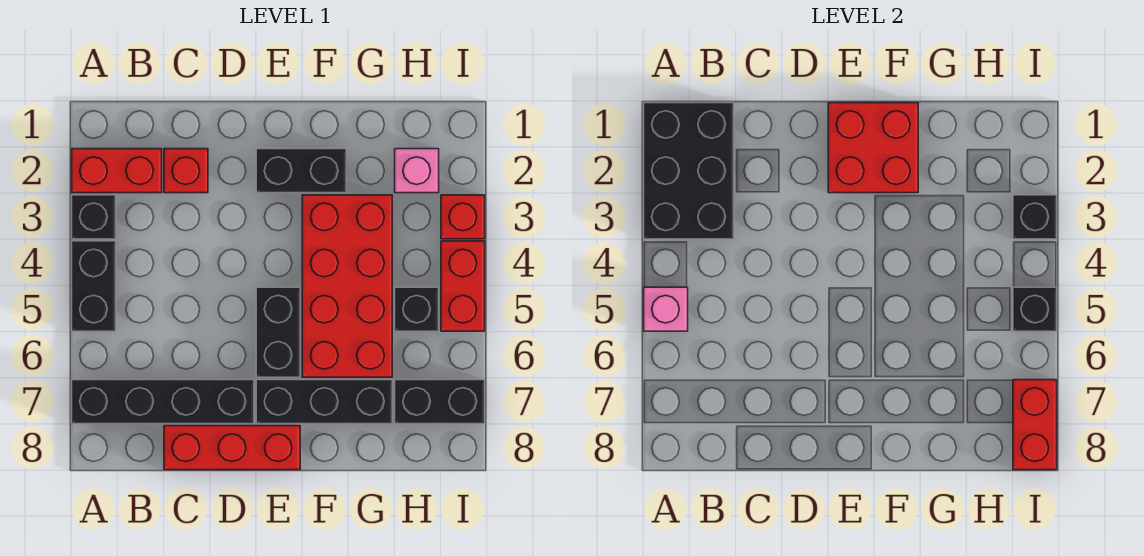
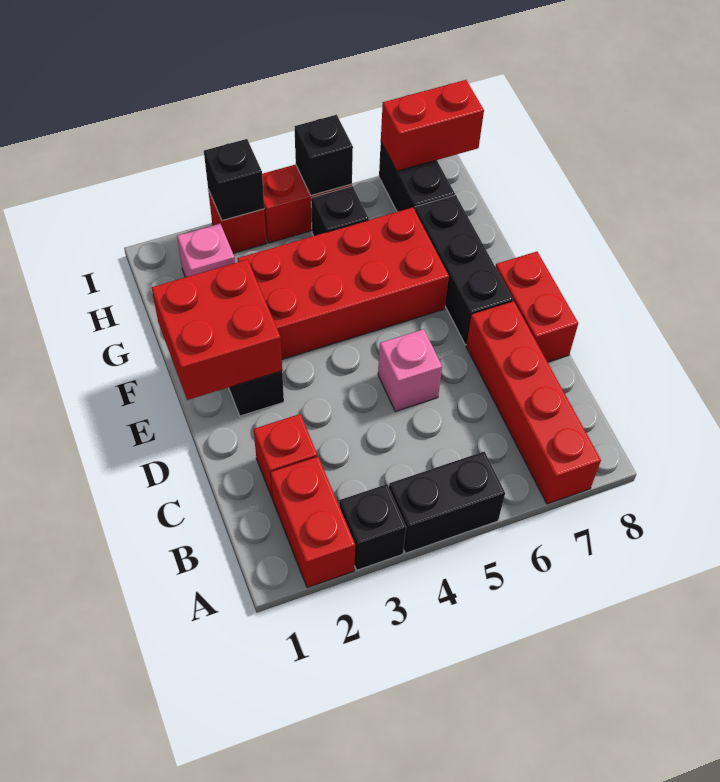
black brick A1:B3 level 2 -> none
pink brick A5 level 2 -> pink brick D5 level 1
black brick A7:D7 level 1 -> red brick A7:D7 level 1
red brick C8:E8 level 1 -> red brick D8:E8 level 1
black brick E5:E6 level 1 -> none

